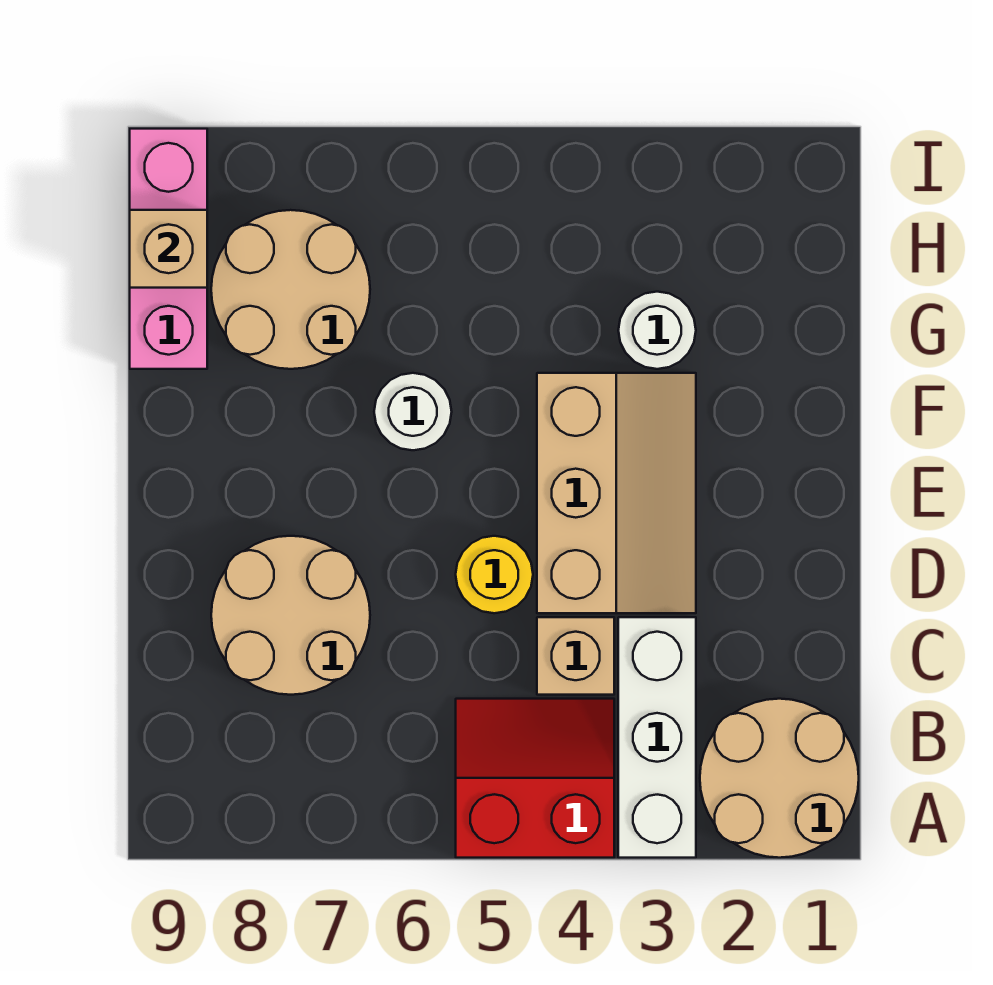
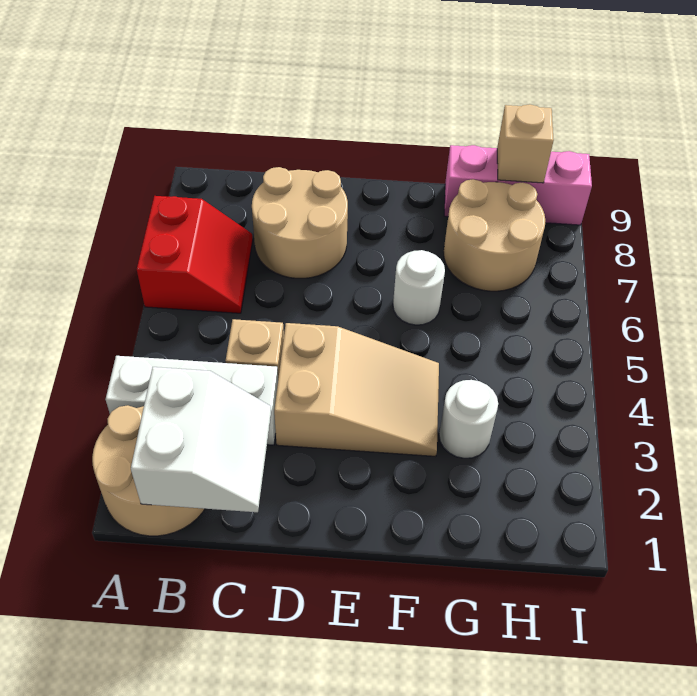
red slope A4:B5 level 1 top A -> red slope A6:B7 level 1 top A
none -> white slope B1:C2 level 2 top B
tan slope D3:F4 level 1 top 4 -> tan slope D3:F4 level 1 top D
yellow round brick D5 level 1 -> none

